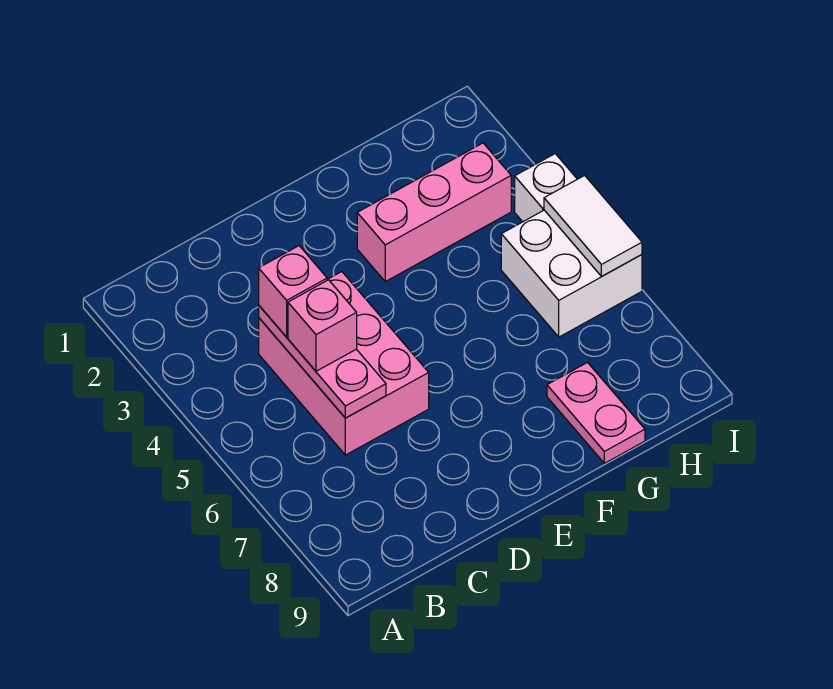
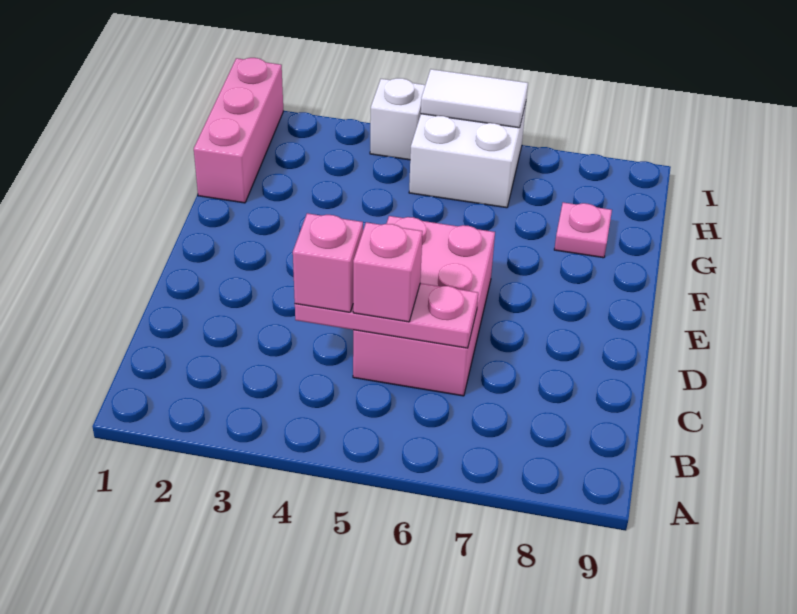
pink brick C4:D6 level 1 -> pink brick C5:E6 level 1
pink brick F3:H3 level 1 -> pink brick G1:I1 level 1
pink plate G8:G9 level 1 -> pink plate G8 level 1

